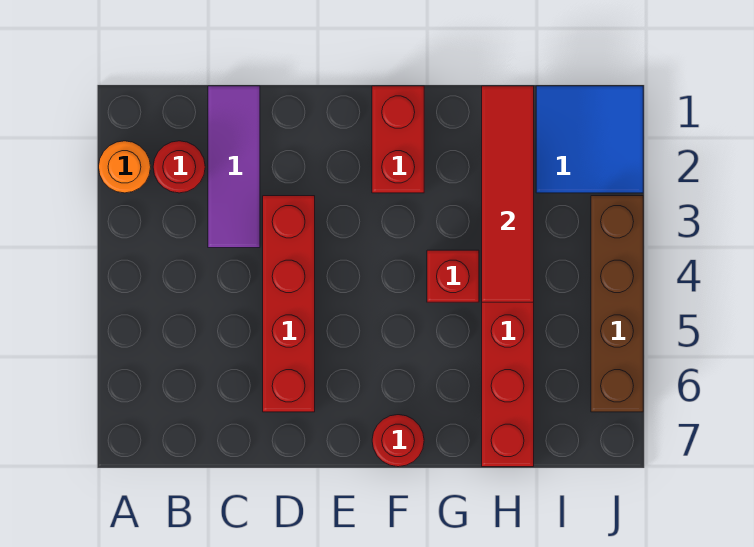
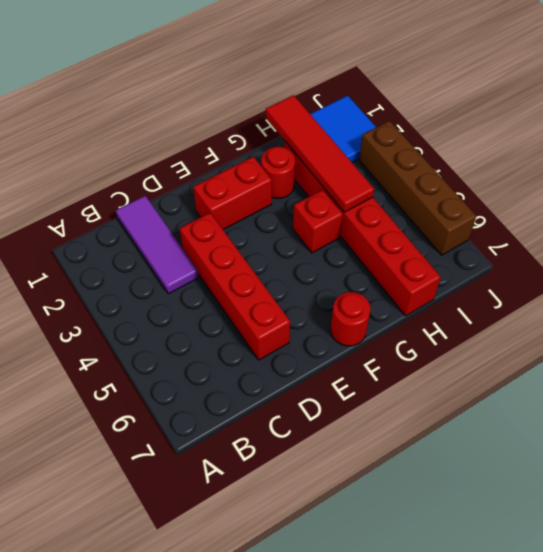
orange round brick A2 level 1 -> none
red round brick B2 level 1 -> red round brick G2 level 1
red brick F1:F2 level 1 -> red brick E2:F2 level 1

